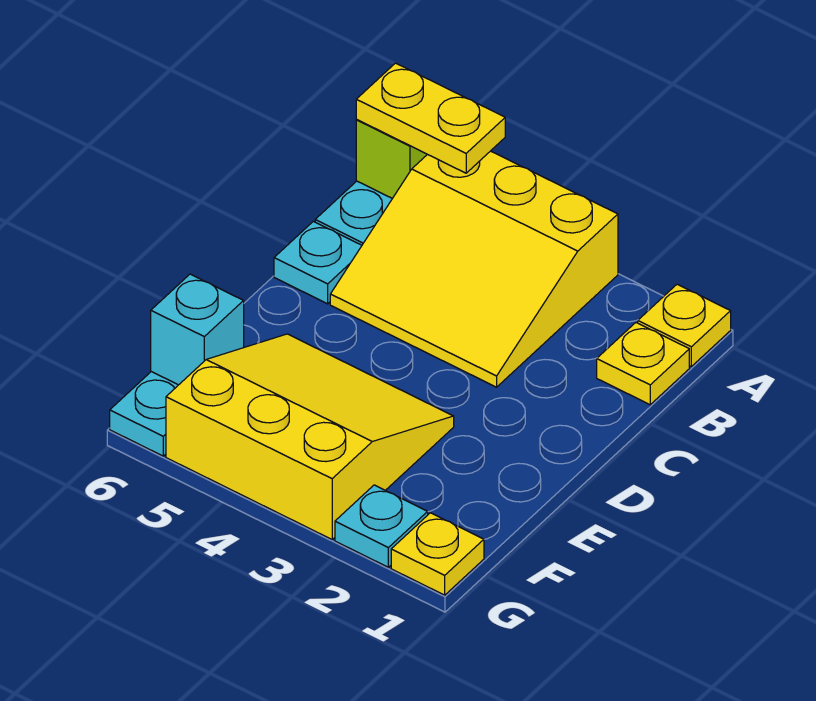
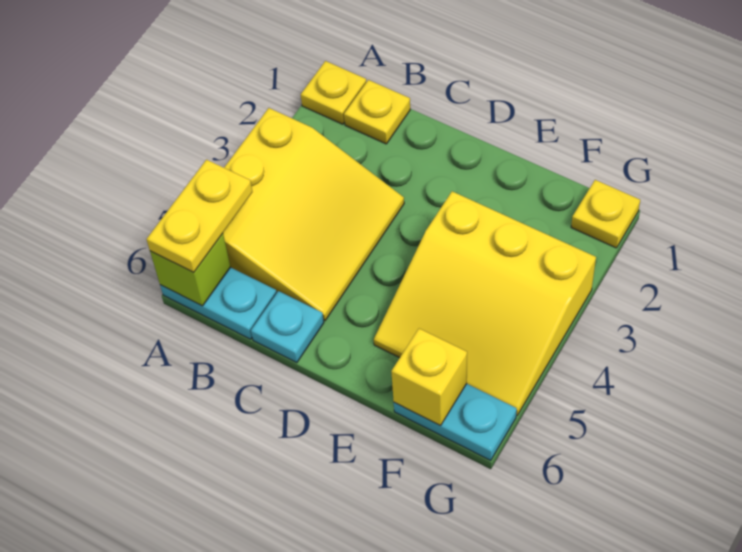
yellow slope E3:G5 level 1 top G -> yellow slope E3:G5 level 1 top 3
cyan brick F6 level 2 -> yellow brick F6 level 2
cyan plate G2 level 1 -> none

